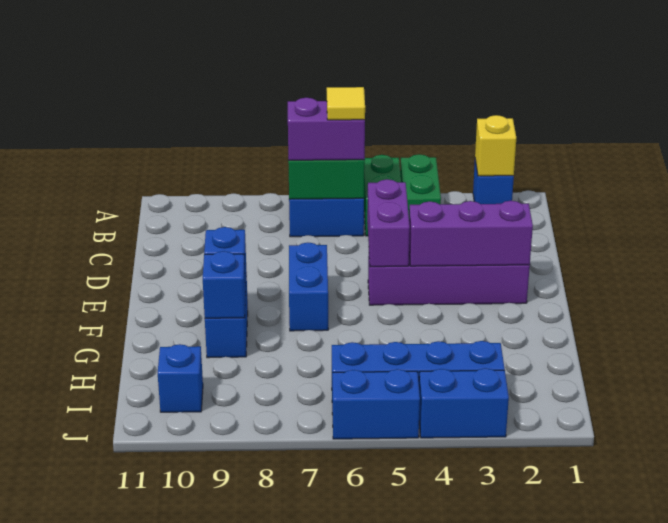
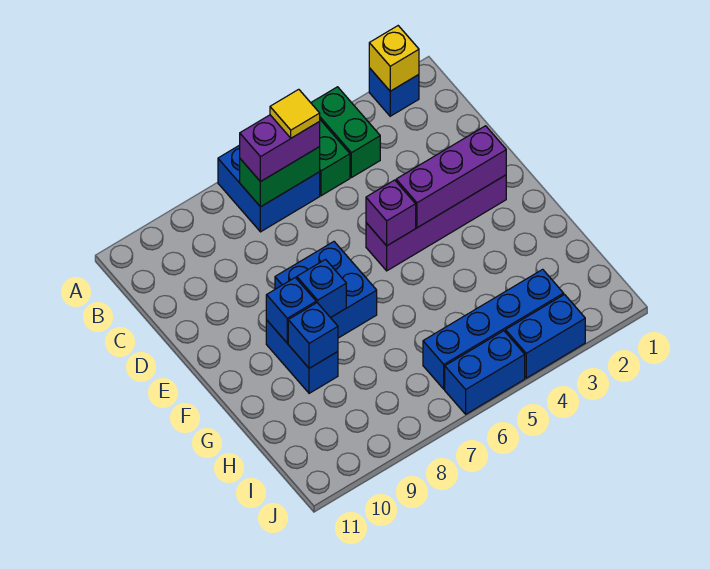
purple brick D5:E5 level 2 -> purple brick E5 level 2
blue brick E7:F7 level 1 -> blue brick E7:F8 level 1
blue brick I10 level 1 -> blue brick F8 level 2

